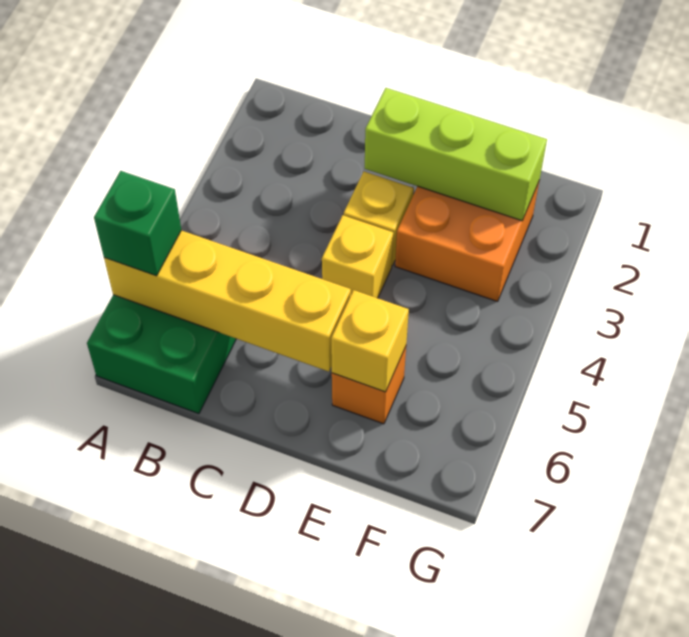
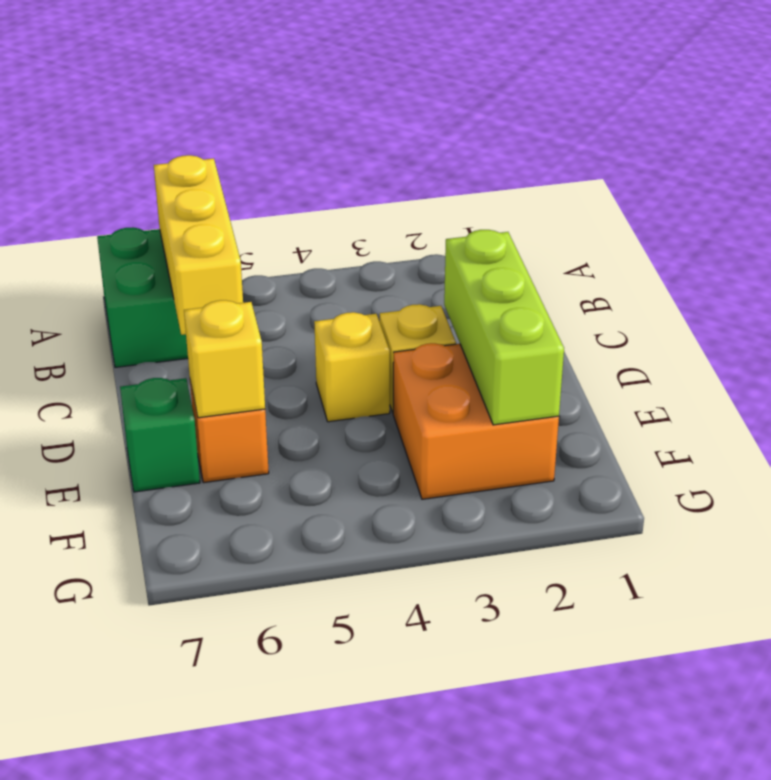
yellow brick A6:D6 level 2 -> yellow brick A6:C6 level 2
green brick A6 level 3 -> green brick E7 level 1

